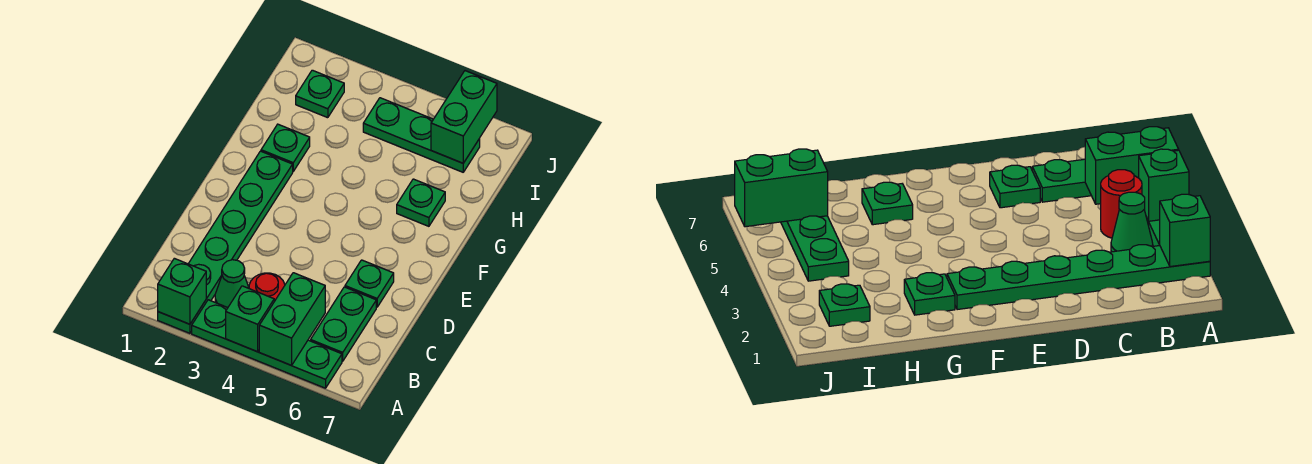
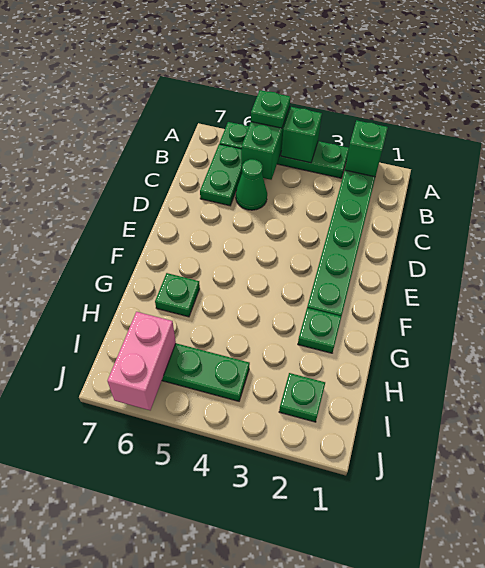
green cone B3 level 1 -> green cone C5 level 1
red round brick B4 level 1 -> none
green plate D6 level 1 -> green plate A5 level 3
green brick I6:J6 level 2 -> pink brick I6:J6 level 2

